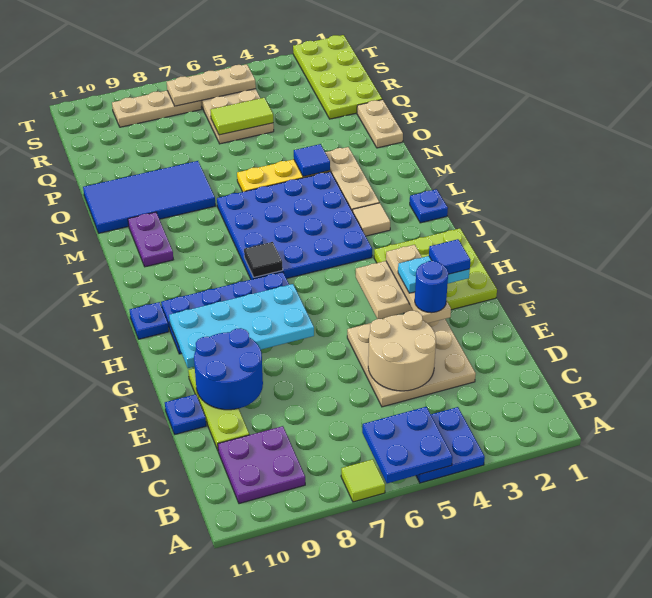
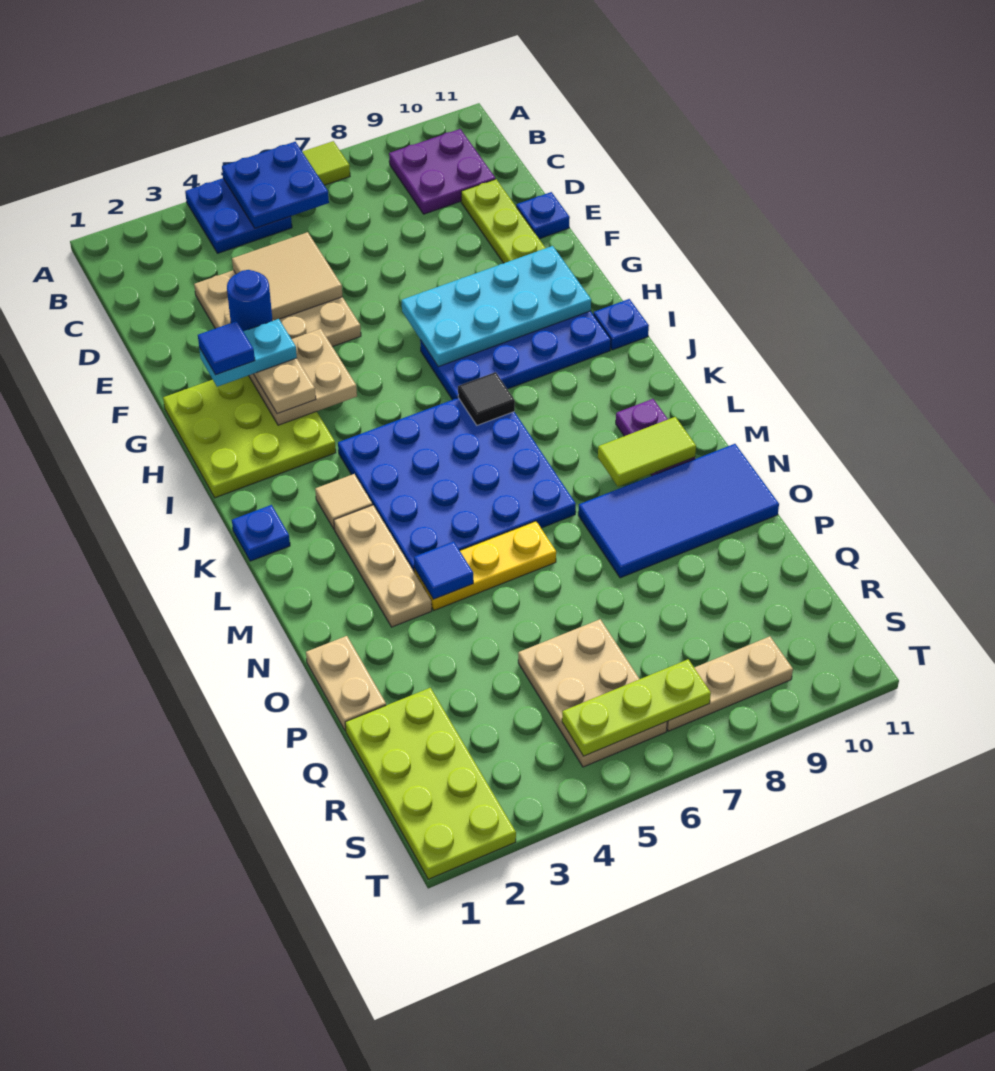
tan round brick D4:E5 level 2 -> tan tile D4:E5 level 2
blue round brick E9:F10 level 2 -> none
lime tile Q5:Q6 level 2 -> lime tile M9:M10 level 2
tan plate S5:S7 level 2 -> lime plate S5:S7 level 2

